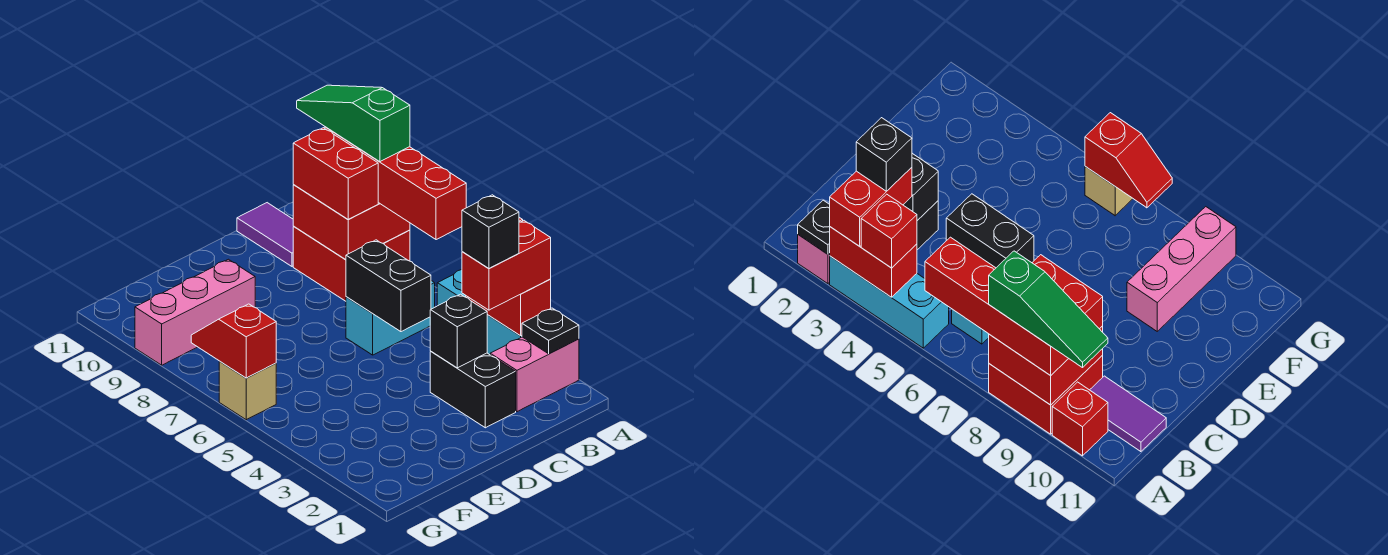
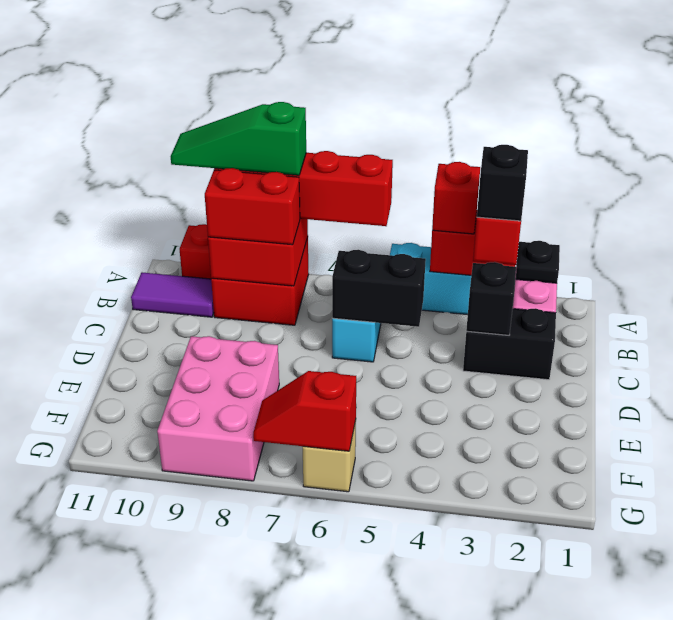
pink brick E9:G9 level 1 -> pink brick E8:G9 level 1

